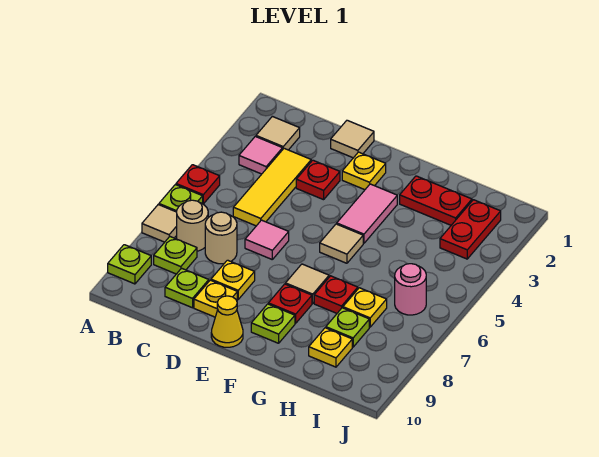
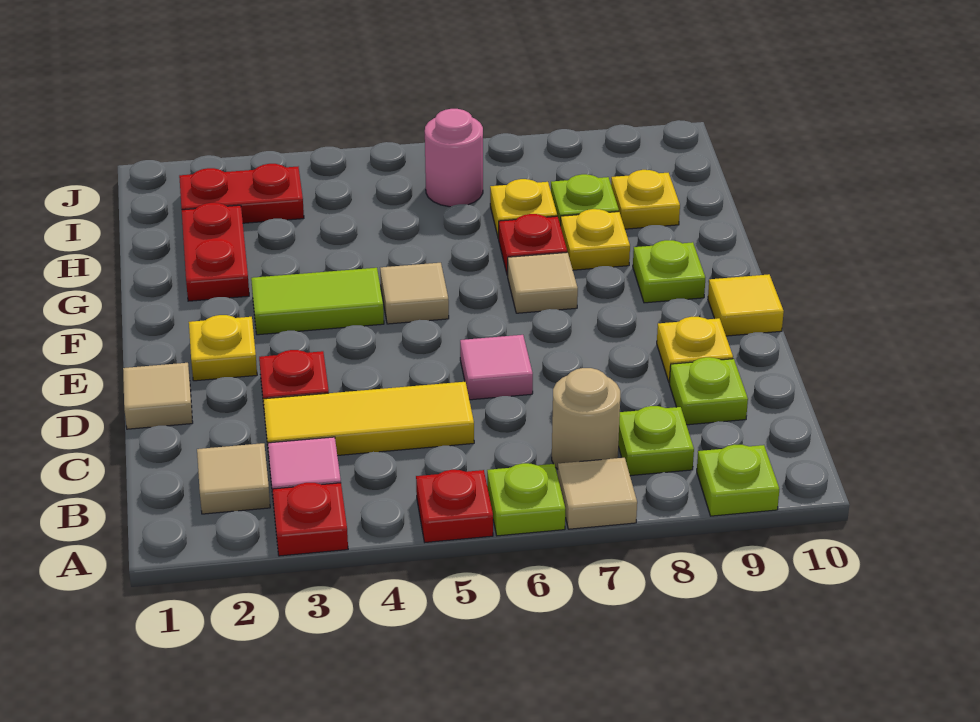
tan round brick C7 level 1 -> none
yellow plate D8 level 1 -> yellow plate G8 level 1
yellow cone E10 level 1 -> yellow tile E10 level 1
pink tile F3:F4 level 1 -> lime tile F3:F4 level 1
red plate F8 level 1 -> red plate A3 level 1

